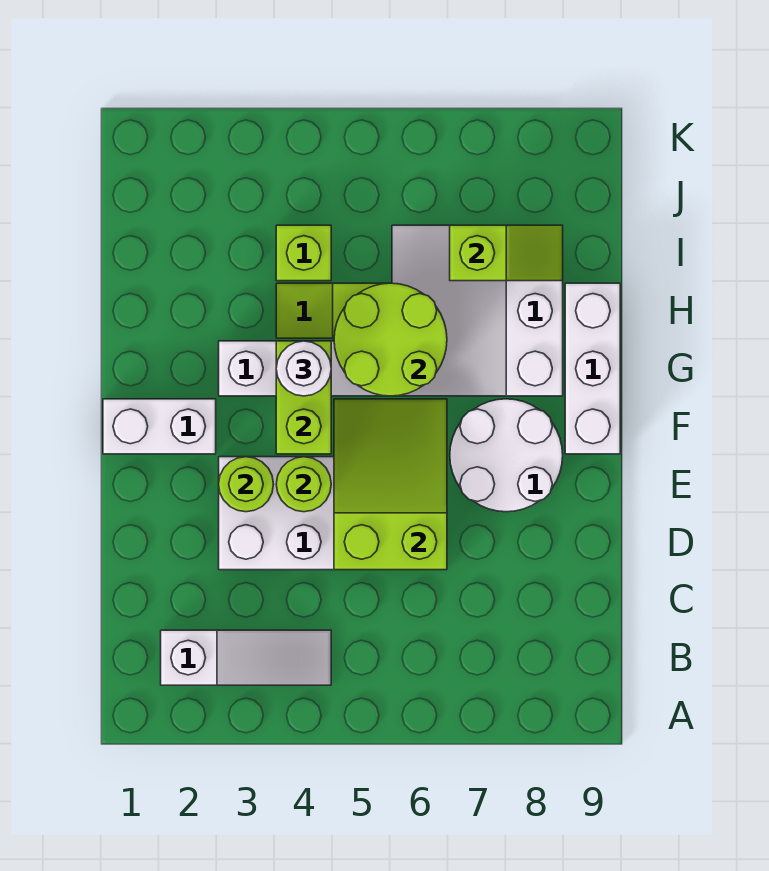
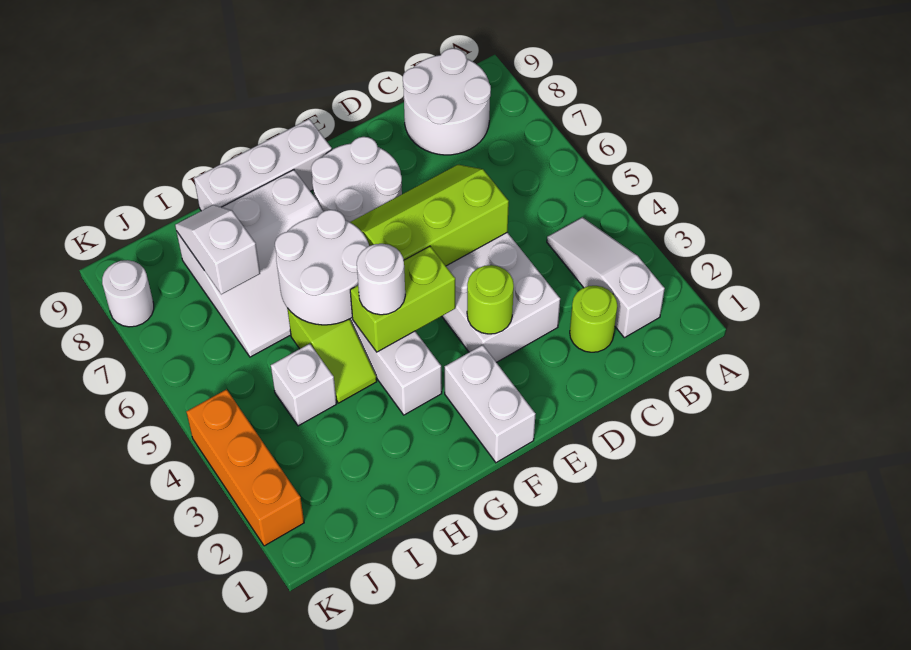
none -> white round brick B8:C9 level 1
lime slope D5:F6 level 2 top D -> lime slope D5:F6 level 2 top 5
lime round brick E4 level 2 -> lime round brick C2 level 1
lime round brick G5:H6 level 2 -> white round brick G5:H6 level 2
lime brick I4 level 1 -> white brick I4 level 1
lime slope I7:I8 level 2 top 7 -> white slope I7:I8 level 2 top 7
none -> orange brick K2:K4 level 1
none -> white round brick K8 level 1

